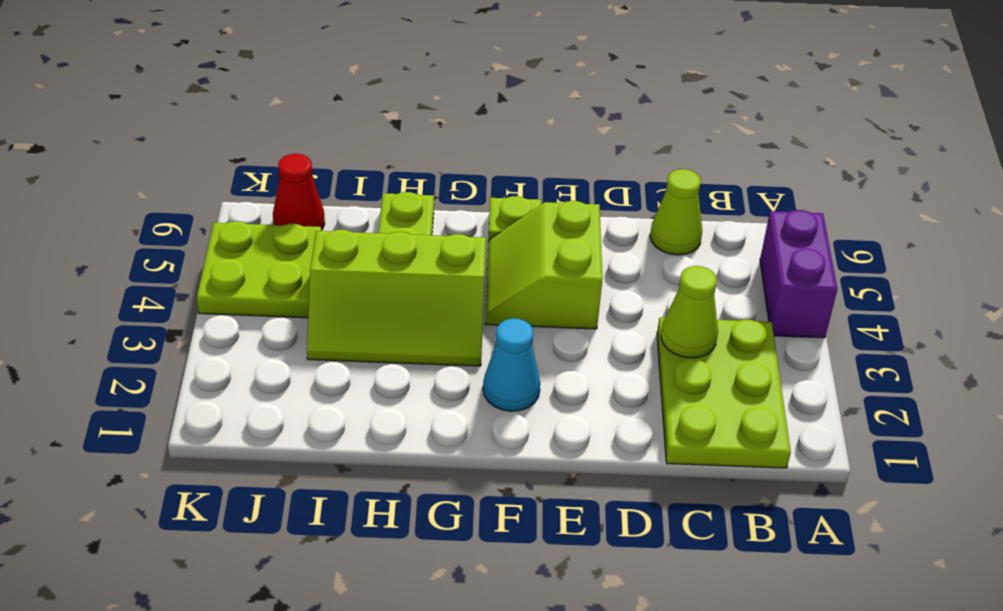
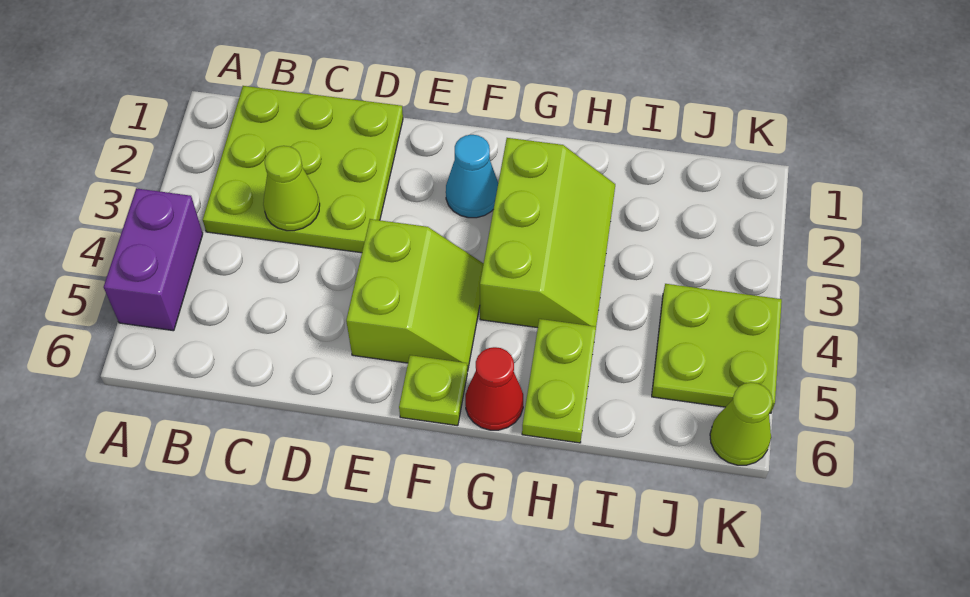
lime plate B1:C3 level 1 -> lime plate B1:D3 level 1
lime cone C6 level 1 -> lime cone K6 level 1
lime slope G3:I4 level 1 top 4 -> lime slope G2:H4 level 1 top G
red cone J6 level 1 -> red cone G6 level 1

